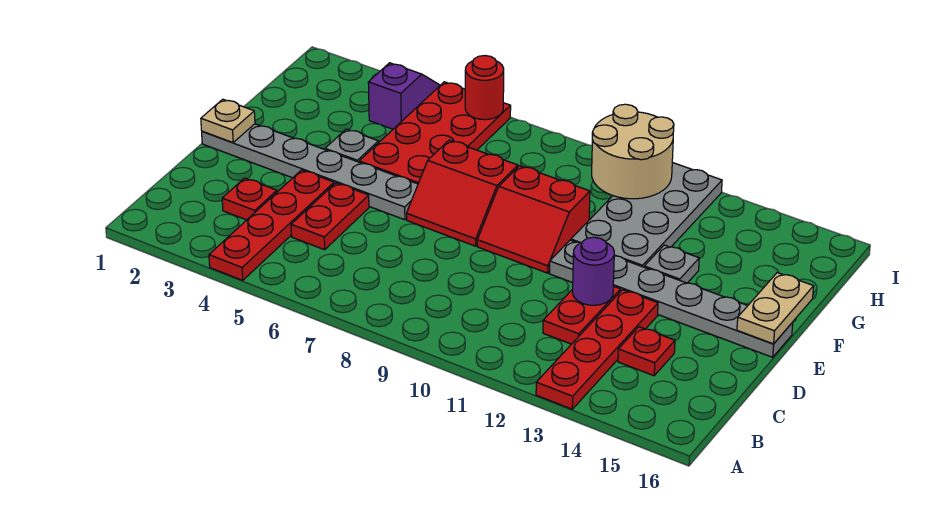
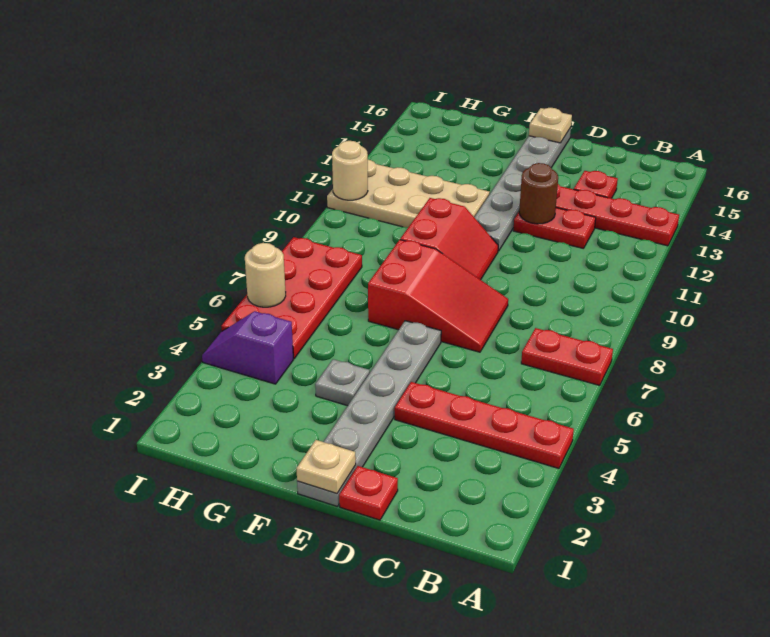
red plate C3 level 1 -> red plate D1 level 1
red plate C5:D5 level 1 -> red plate A7:B7 level 1
purple round brick D12 level 2 -> brown round brick D12 level 2
red slope E7:F8 level 1 top F -> red slope D7:F8 level 1 top F
tan plate E16:F16 level 2 -> tan plate E16 level 2
red plate F5:I6 level 1 -> red plate H5:I8 level 1
grey plate F11:I12 level 1 -> tan plate F11:I12 level 1
grey plate F13 level 1 -> none
tan round brick H10:I11 level 2 -> tan round brick I11 level 2
red round brick I6 level 2 -> tan round brick I6 level 2

